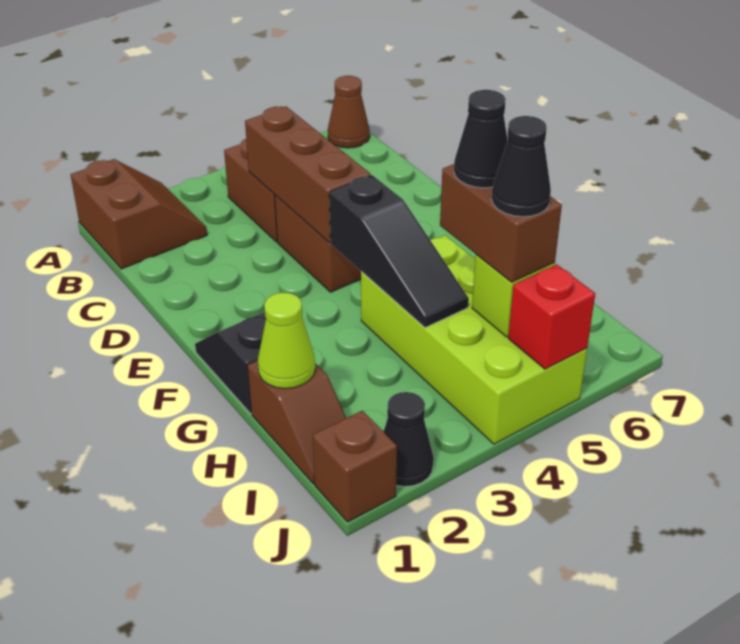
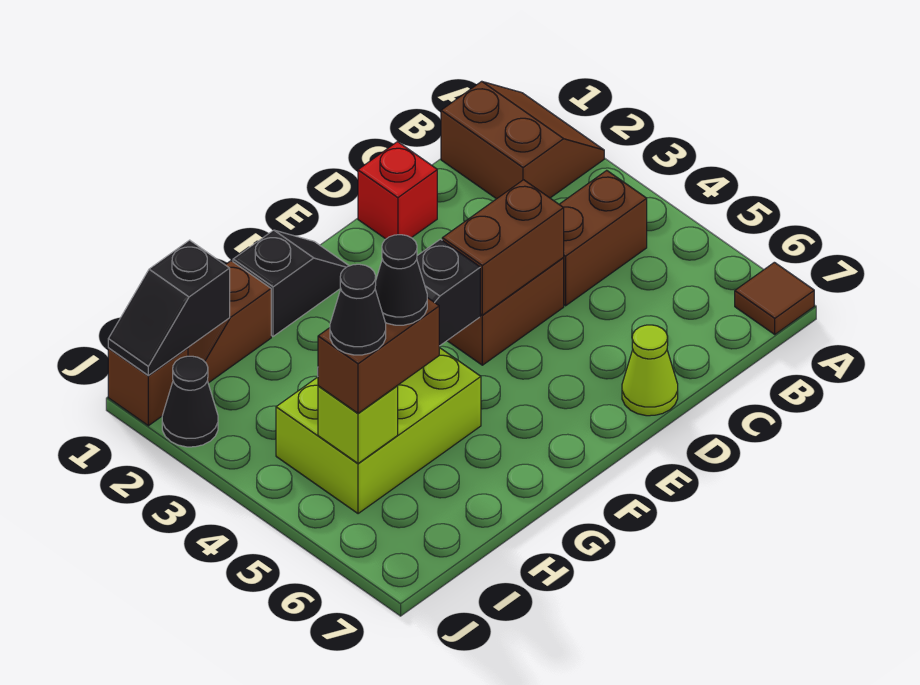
brown slope A1:B2 level 1 top 1 -> brown slope A1:B2 level 1 top B
brown cone A7 level 1 -> brown tile A7 level 1
brown brick C4:E4 level 2 -> brown brick D4:E4 level 2
lime brick G4:J5 level 1 -> lime brick G4:I5 level 1
lime cone H1 level 2 -> lime cone D7 level 1
none -> black slope I1:J1 level 2 top I
red brick J5 level 2 -> red brick D1 level 1

